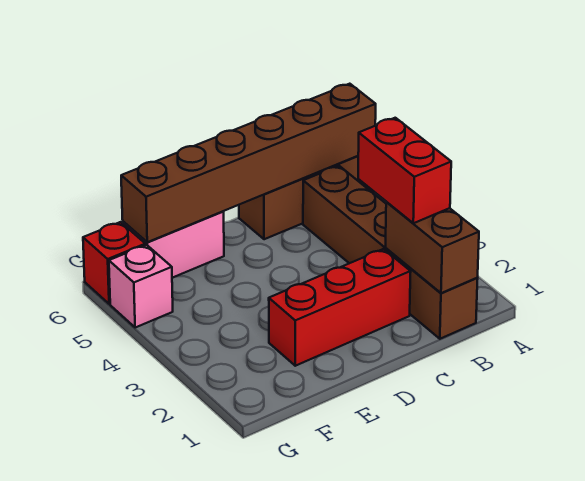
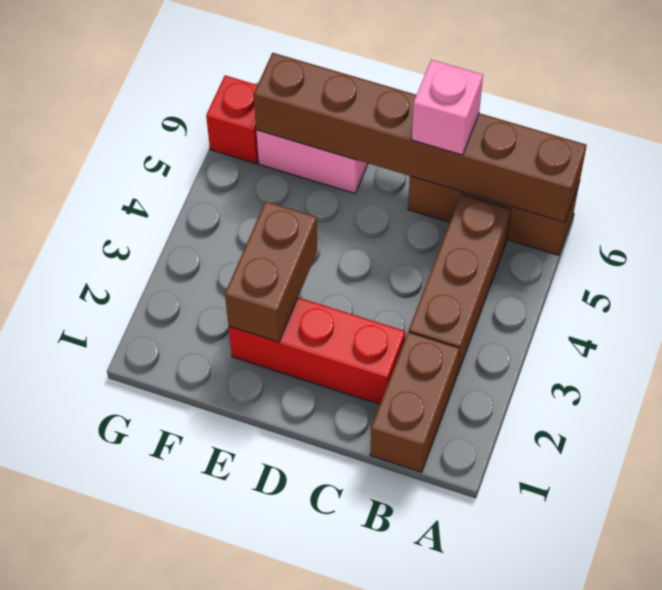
brown brick B1:B2 level 2 -> brown brick E2:E3 level 2
red brick B2:B3 level 3 -> none
pink brick G5 level 1 -> pink brick C6 level 3

